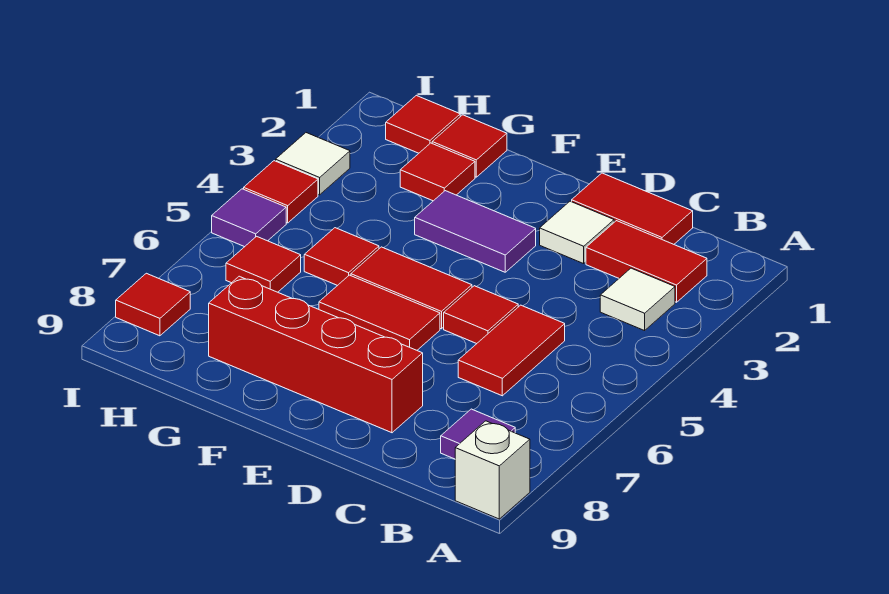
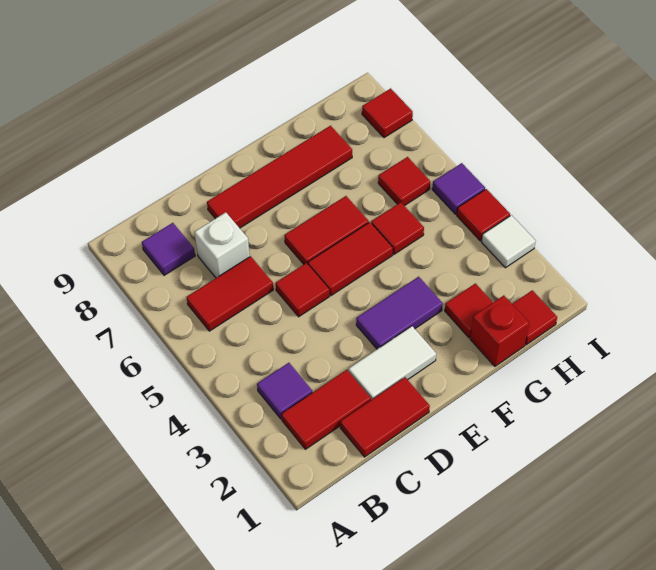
white brick A9 level 1 -> white brick C7 level 1
white tile B3 level 1 -> purple tile B3 level 1
red tile C5:C6 level 1 -> red tile B6:C6 level 1
white tile D2 level 1 -> white tile D2:E2 level 1
red brick D8:G8 level 1 -> red tile D8:G8 level 1
red tile G1 level 1 -> red brick G1 level 1

